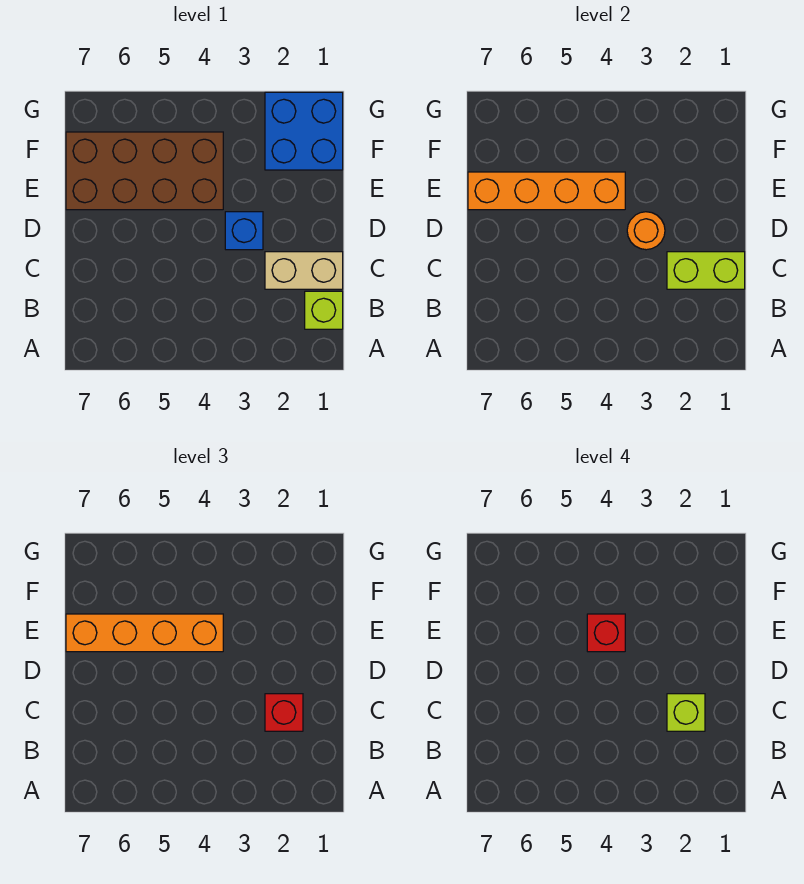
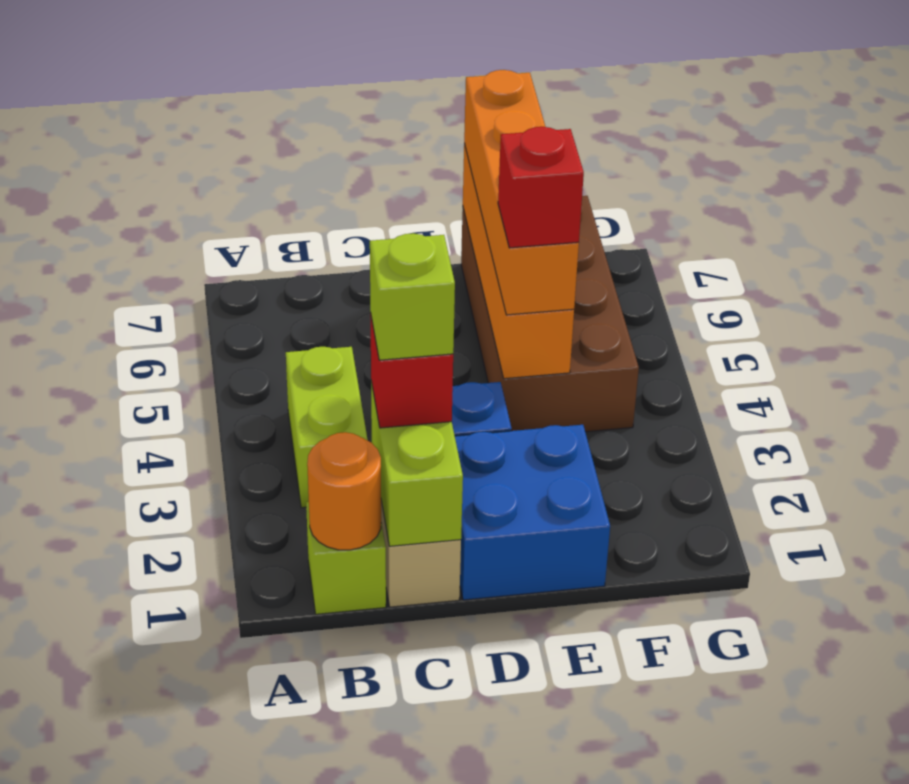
none -> lime brick B3:B4 level 1
orange round brick D3 level 2 -> orange round brick B1 level 2
blue brick F1:G2 level 1 -> blue brick D1:E2 level 1

